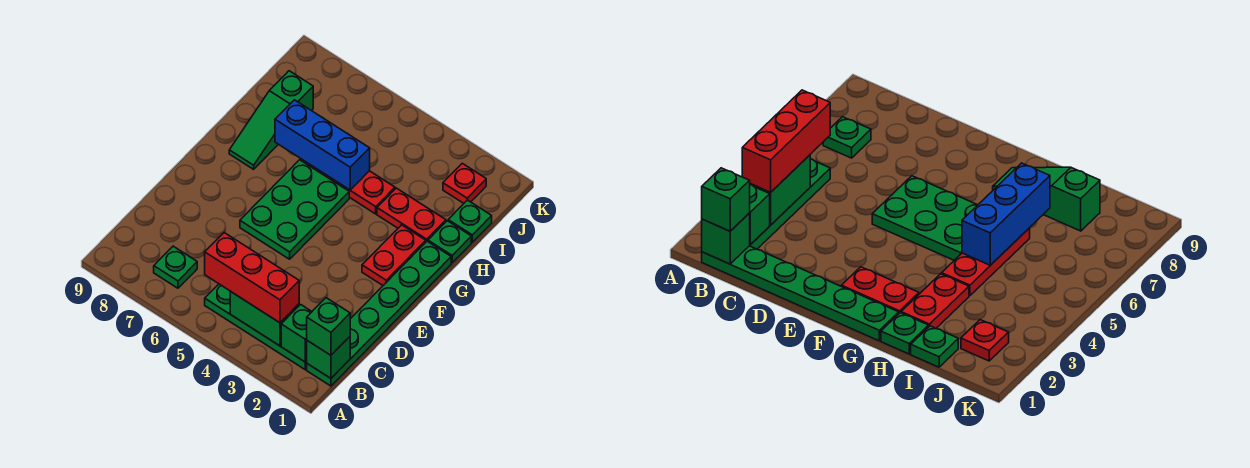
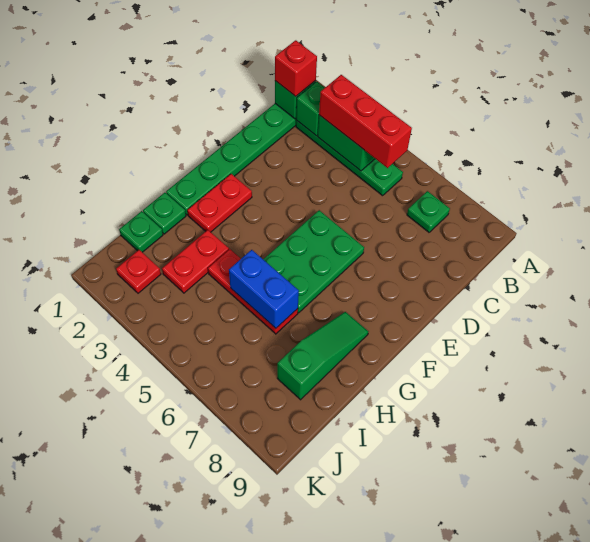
green brick B1 level 3 -> red brick B1 level 3
red plate H2:H3 level 1 -> red plate H3:I3 level 1
blue brick H5:H7 level 2 -> blue brick H5:H6 level 2

